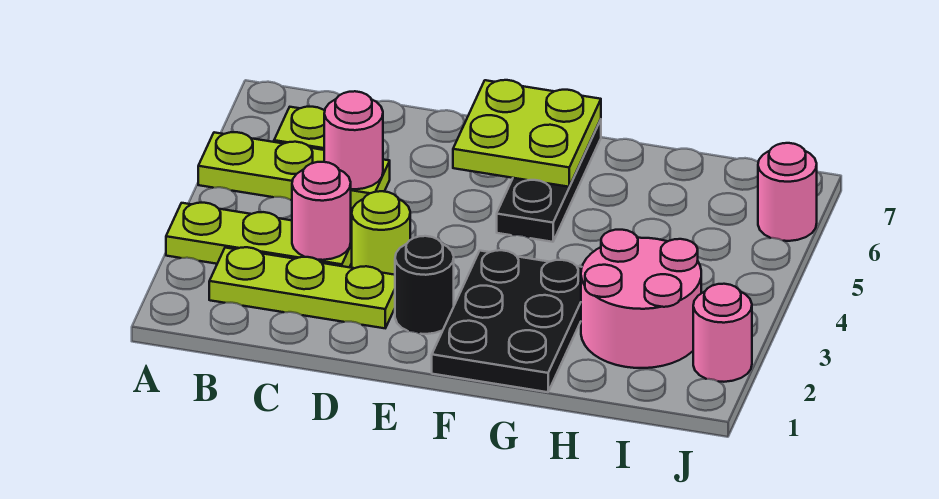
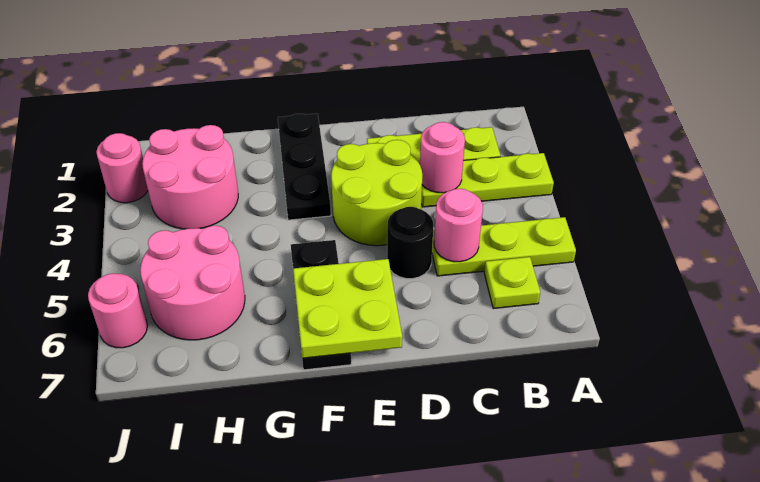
lime round brick D3 level 1 -> lime round brick D3:E4 level 1
black round brick E2 level 1 -> black round brick D5 level 1
black plate F1:G3 level 1 -> black plate F1:F3 level 1
none -> pink round brick H5:I6 level 1

